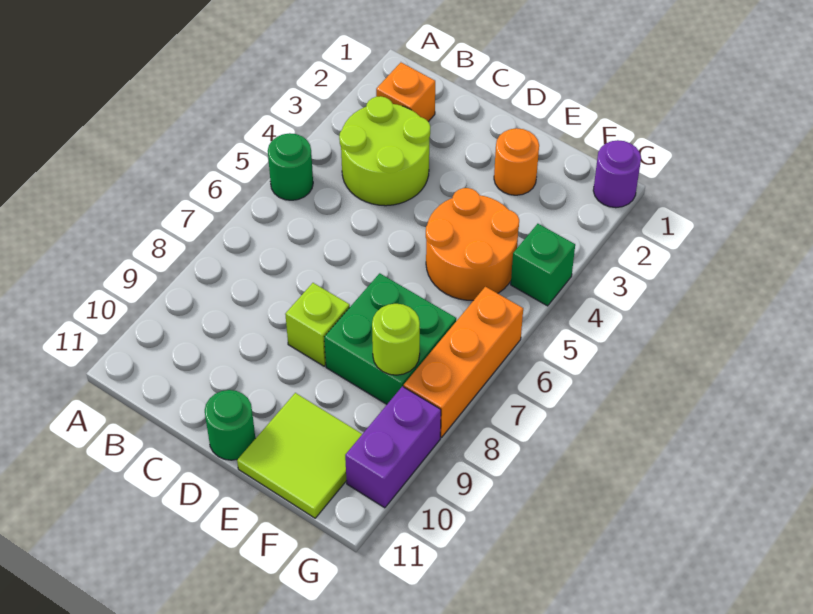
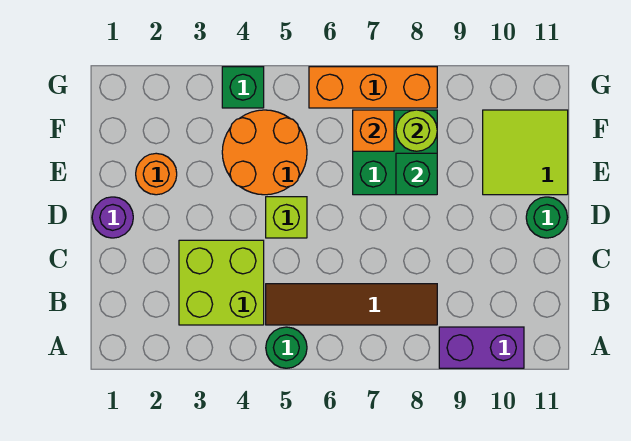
orange brick B2 level 1 -> orange brick F7 level 2
lime round brick B3:C4 level 1 -> lime brick B3:C4 level 1
none -> brown tile B5:B8 level 1
lime brick D8 level 1 -> lime brick D5 level 1
none -> green brick E8 level 2
purple round brick G1 level 1 -> purple round brick D1 level 1
purple brick G9:G10 level 1 -> purple brick A9:A10 level 1

